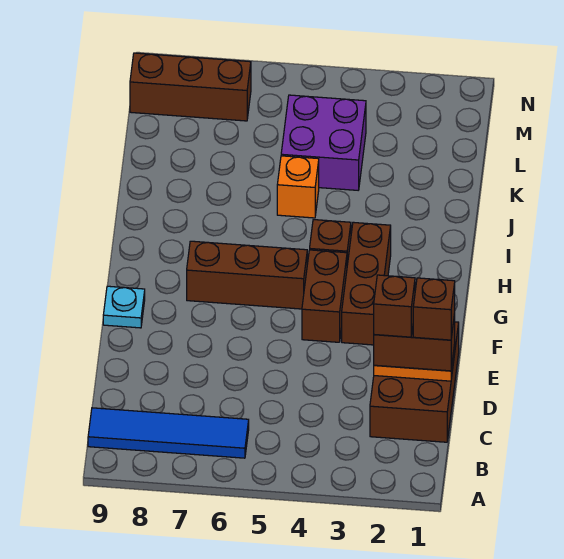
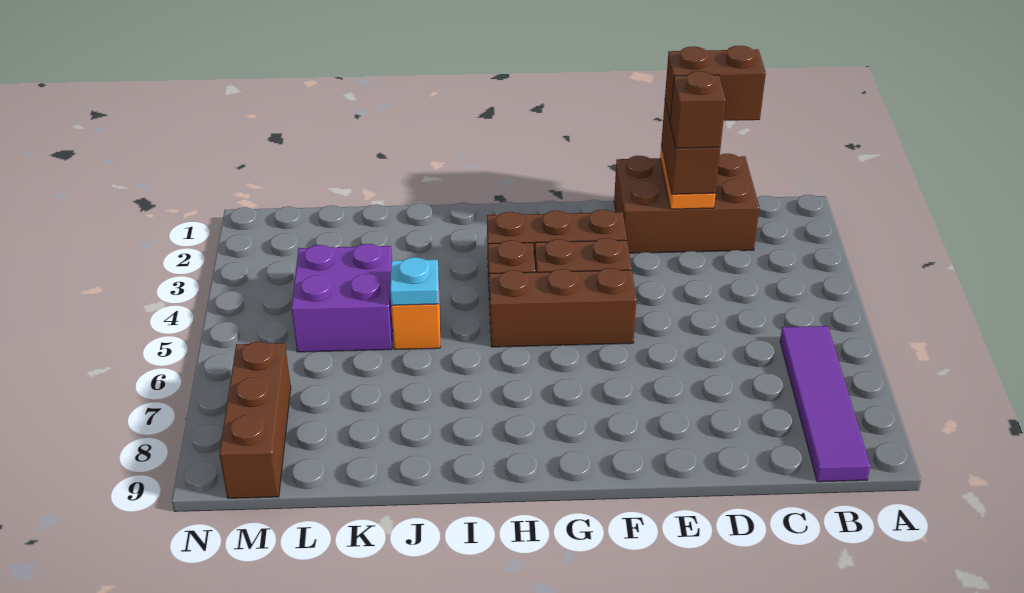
blue tile B6:B9 level 1 -> purple tile B6:B9 level 1
brown brick D1 level 4 -> brown brick C1:D1 level 4
cyan plate F9 level 1 -> cyan plate J5 level 2
brown brick G5:G7 level 1 -> brown brick F5:H5 level 1

